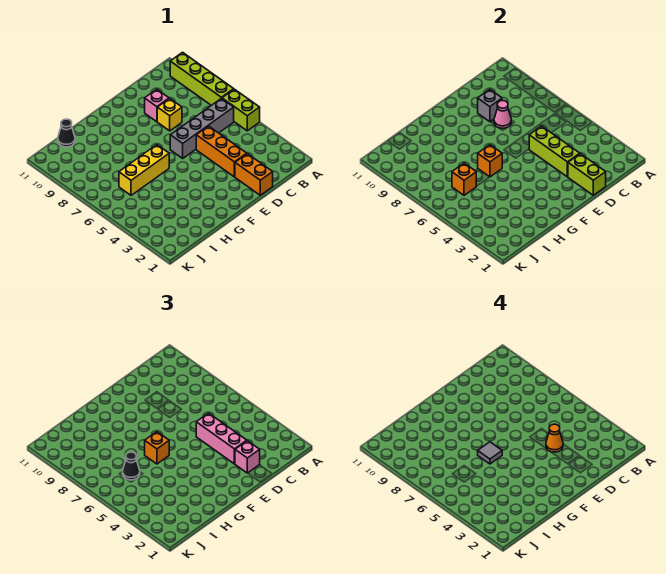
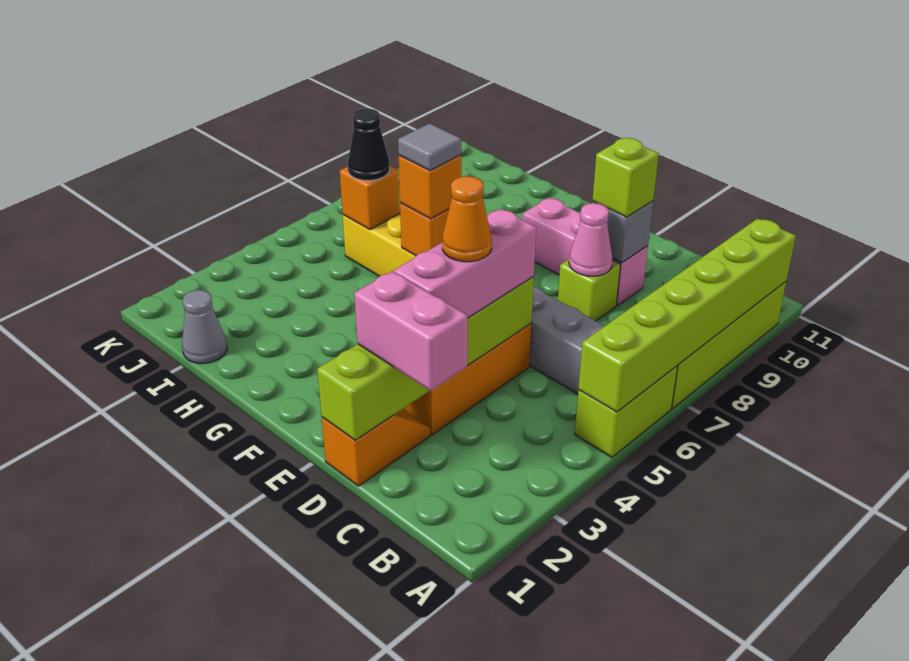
none -> lime brick A5:A10 level 2
orange brick D1:D2 level 1 -> orange slope D1:D2 level 1 top 1
pink brick D2 level 3 -> pink brick C2:D2 level 3
yellow brick D8 level 1 -> lime brick D8 level 1
pink brick D9 level 1 -> pink brick D9:F9 level 1
none -> lime brick D9 level 3
none -> grey cone I1 level 1
black cone I11 level 1 -> none

